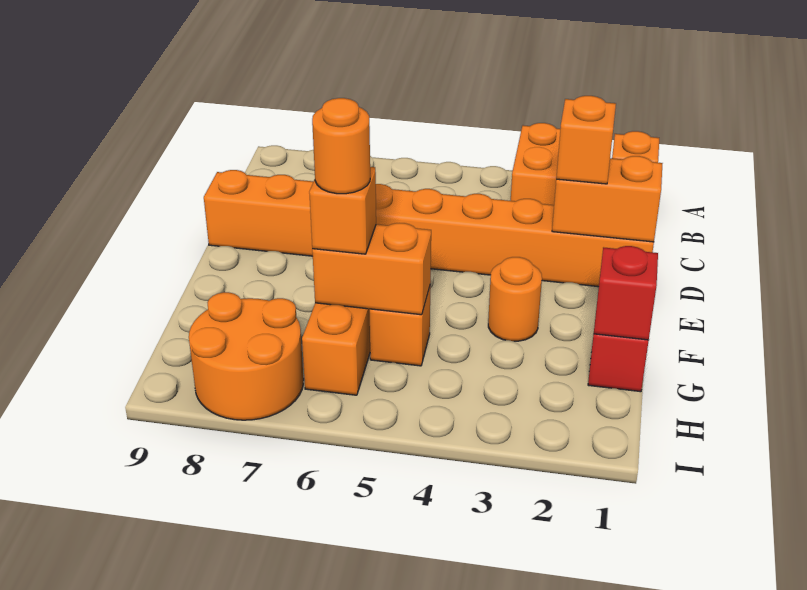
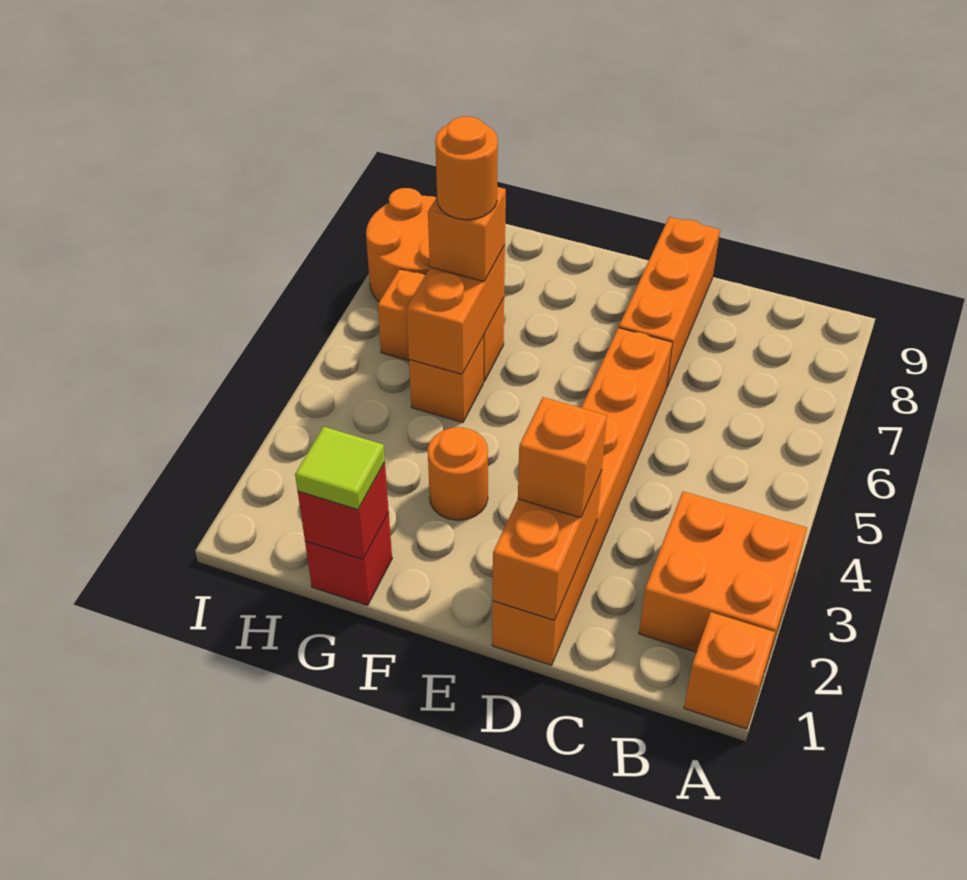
none -> lime tile G1 level 3

